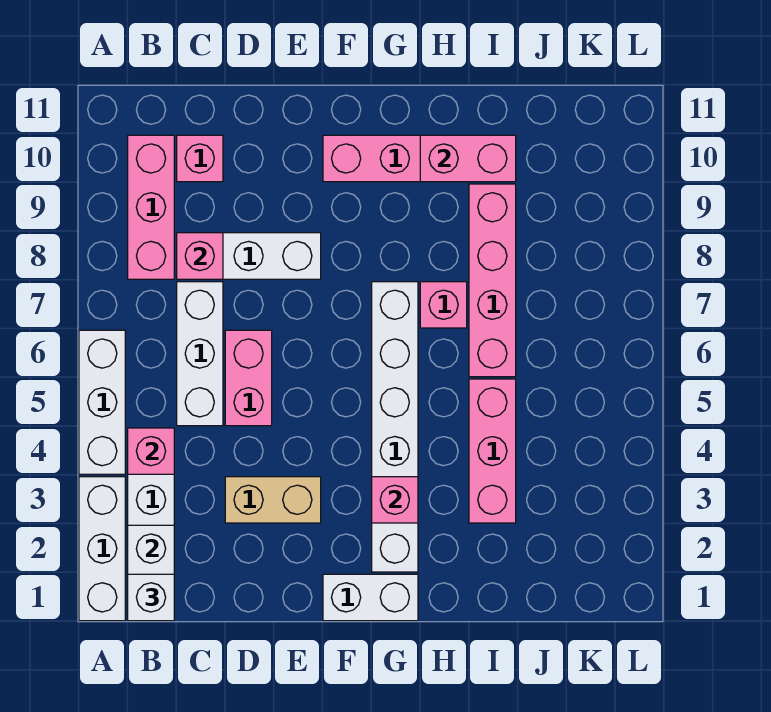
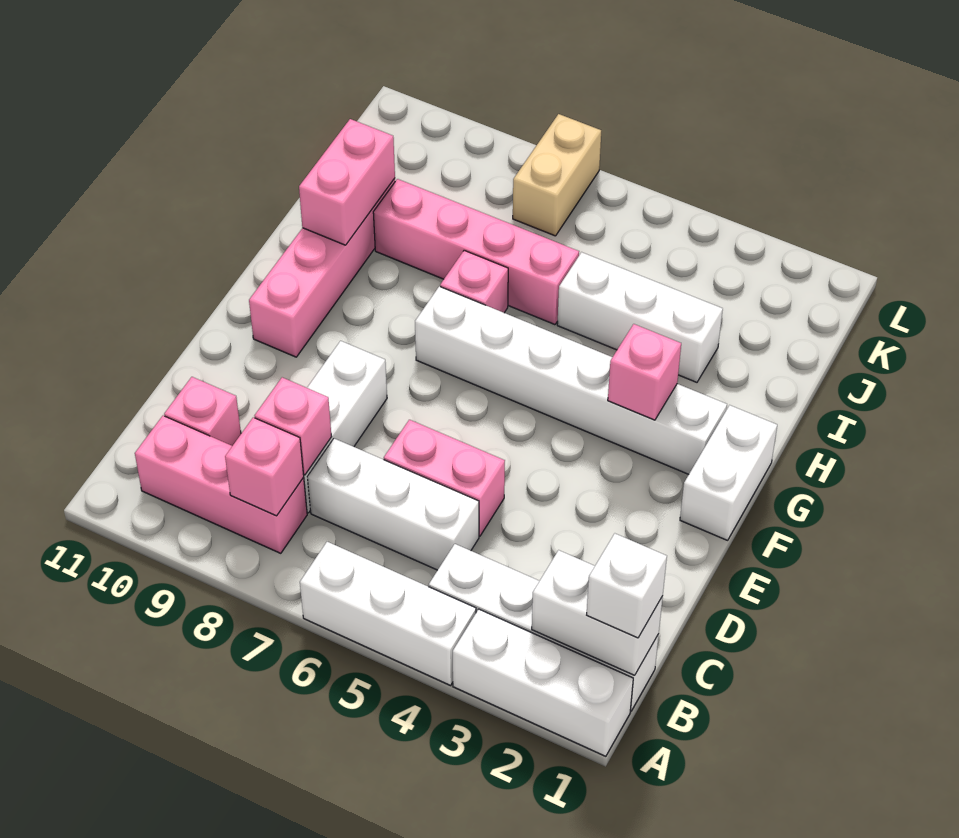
pink brick B4 level 2 -> pink brick B8 level 2
tan brick D3:E3 level 1 -> tan brick K7:L7 level 1
pink brick I3:I5 level 1 -> white brick I3:I5 level 1

